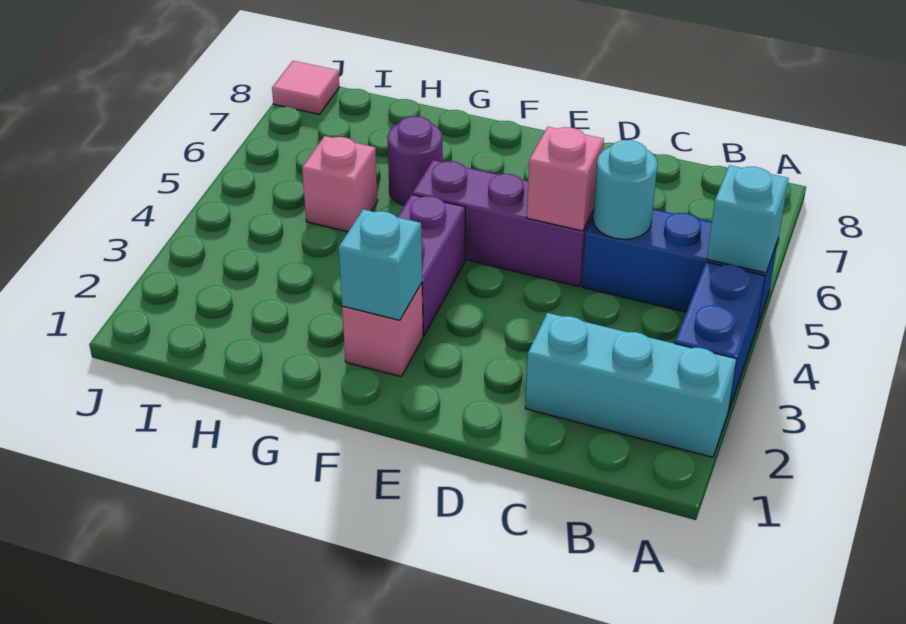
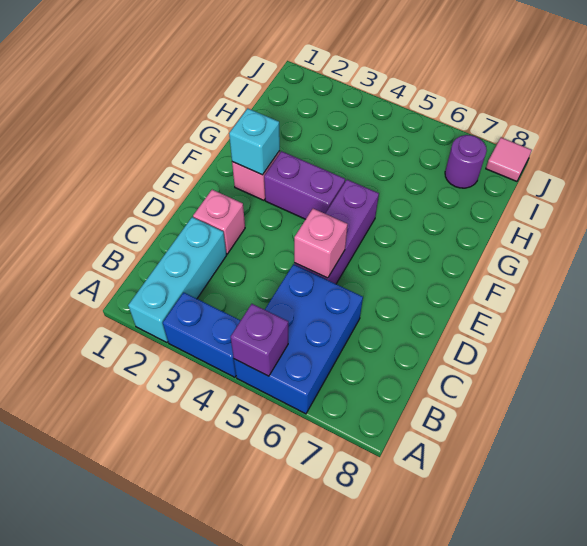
blue brick A5:C5 level 1 -> blue brick A5:C6 level 1
cyan brick A5 level 2 -> purple brick A5 level 2
cyan round brick C5 level 2 -> none
purple round brick G6 level 1 -> purple round brick I7 level 1
pink brick H5 level 1 -> pink brick D2 level 1

